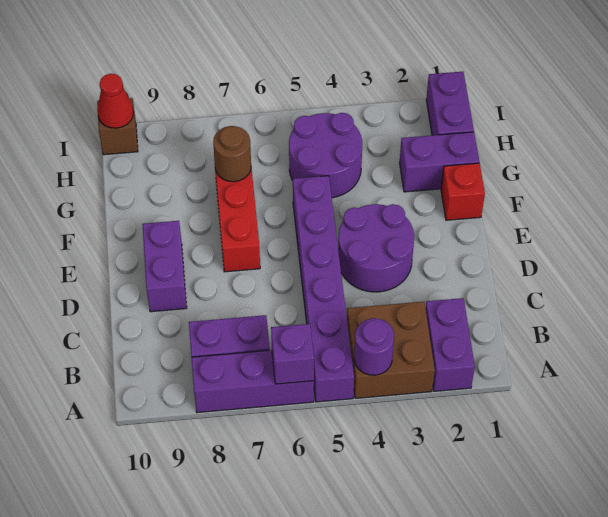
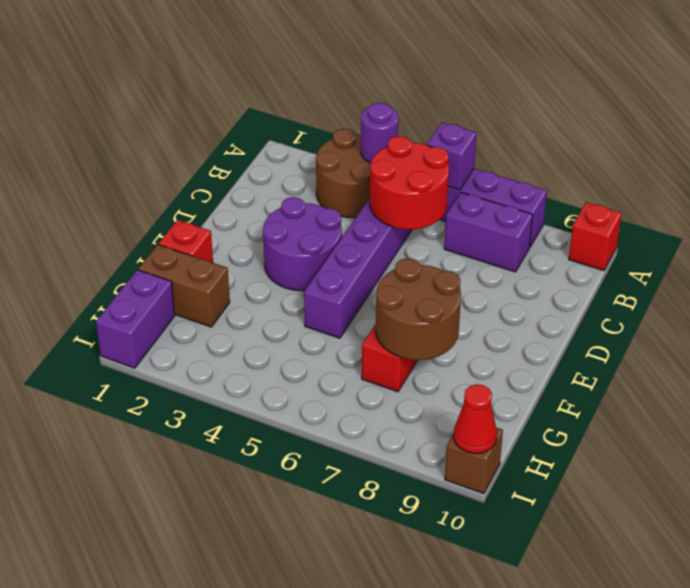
purple brick A2:B2 level 1 -> none
brown brick A3:B4 level 1 -> brown round brick A3:B4 level 1
none -> red brick A10 level 1
none -> red round brick B5:C6 level 2
purple brick D9:E9 level 1 -> none
purple brick G1:G2 level 1 -> brown brick G1:G2 level 1
purple round brick G4:H5 level 1 -> none
brown round brick G7 level 2 -> brown round brick F7:G8 level 2

